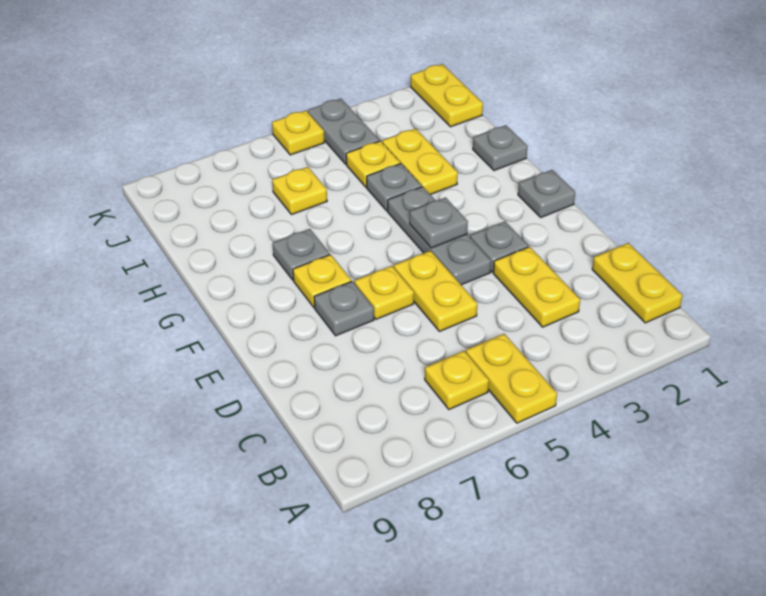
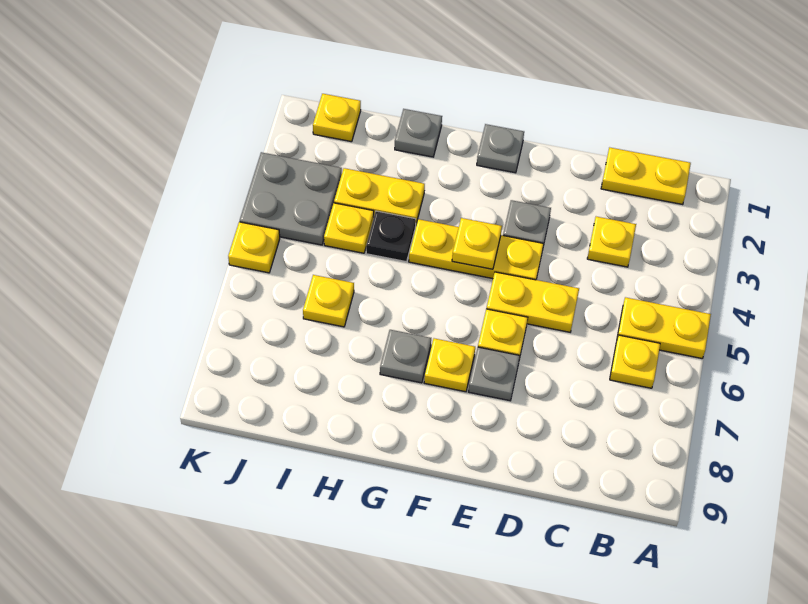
yellow plate C3:D3 level 1 -> yellow plate C3 level 1
grey plate E4:G4 level 1 -> yellow plate E4:G4 level 1
grey plate F4 level 2 -> yellow plate F4 level 2
grey plate H4 level 1 -> black plate H4 level 1
yellow plate J1:K1 level 1 -> yellow plate J1 level 1
grey plate J4:K4 level 1 -> grey plate J3:K4 level 1

